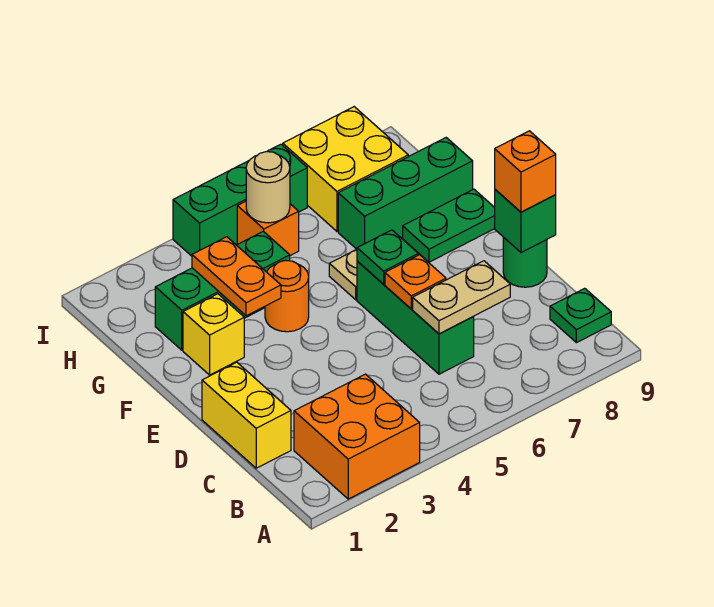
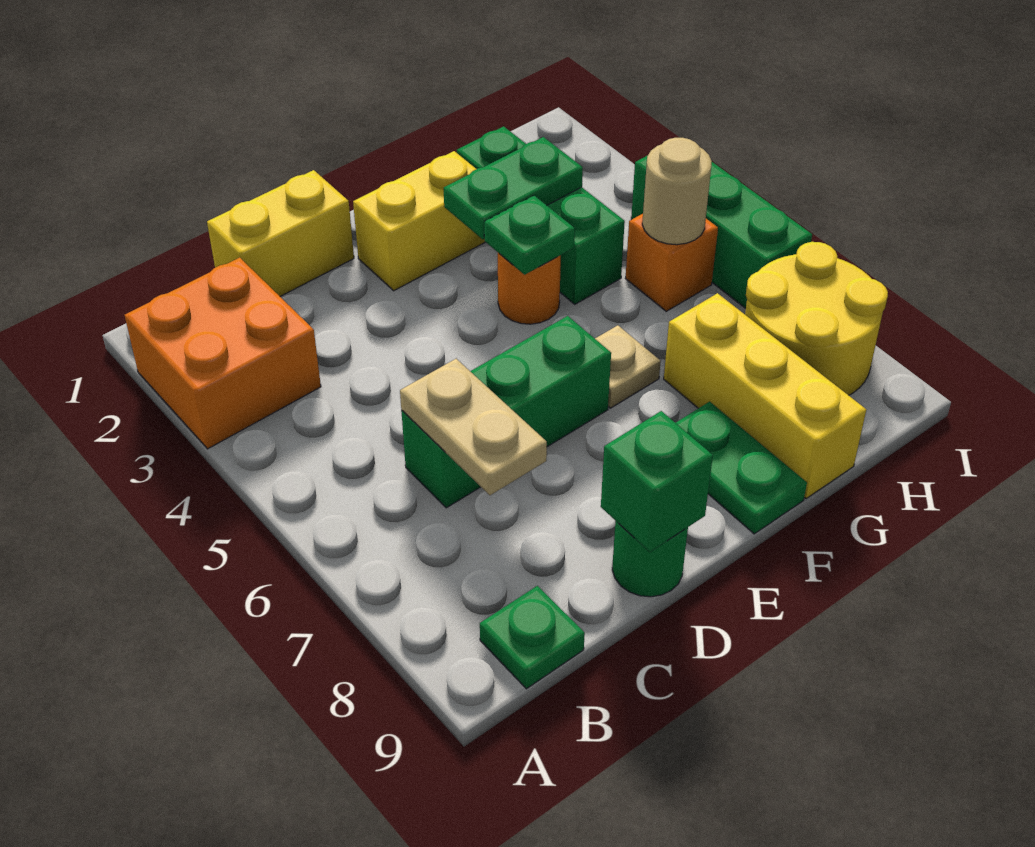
orange plate D6 level 2 -> none
orange brick D9 level 3 -> none
green plate E6 level 2 -> green plate F4 level 2
yellow brick F2 level 1 -> yellow brick E2:F2 level 1
orange plate F3:G3 level 2 -> green plate F3:G3 level 2
green brick G7:G9 level 1 -> yellow brick G7:G9 level 1
yellow brick H7:I8 level 1 -> yellow round brick H7:I8 level 1

